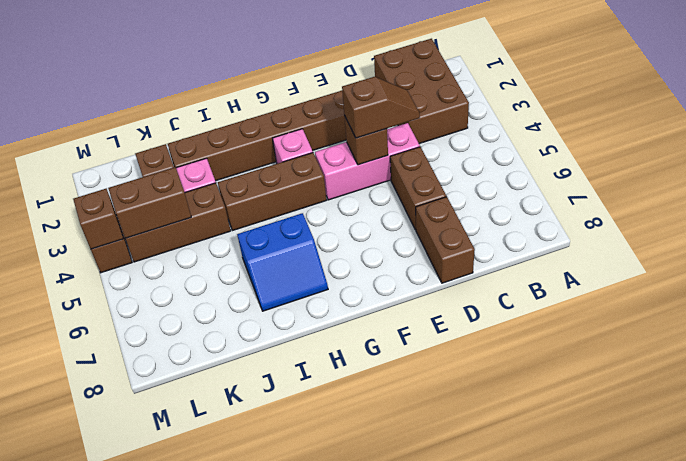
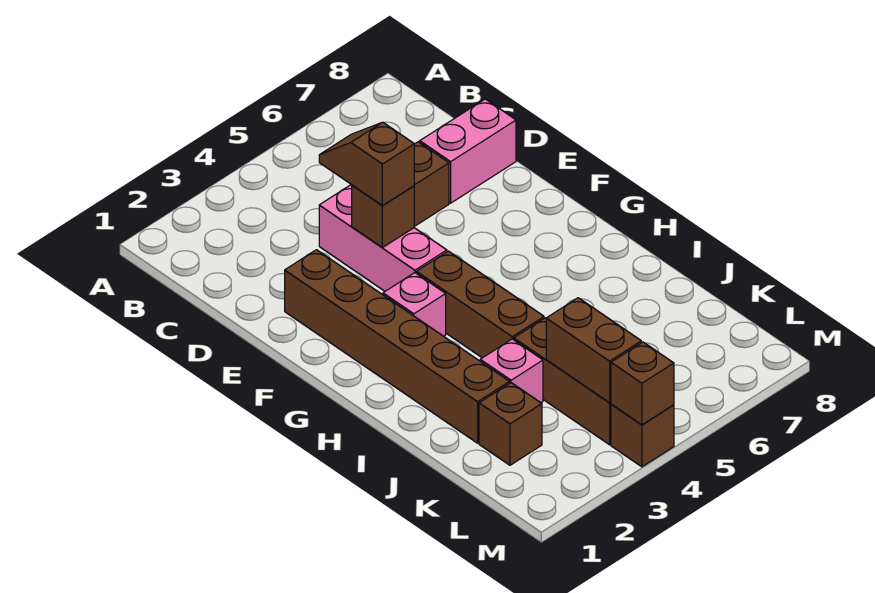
brown brick B1:C3 level 1 -> none
brown brick D7:D8 level 1 -> pink brick D7:D8 level 1
blue slope H6:I7 level 1 top 6 -> none

